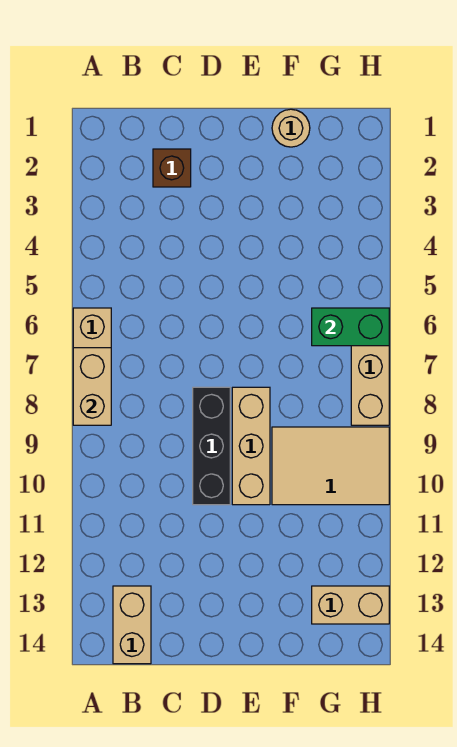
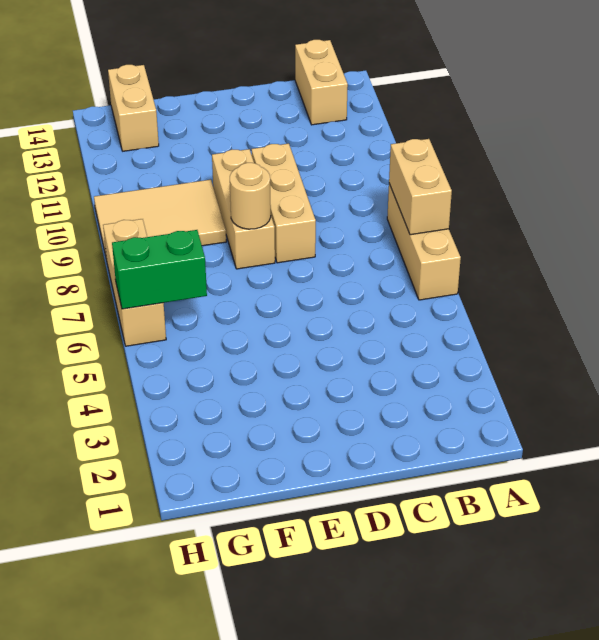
brown brick C2 level 1 -> none
black brick D8:D10 level 1 -> tan brick D8:D10 level 1
tan round brick F1 level 1 -> tan round brick E8 level 2
tan brick G13:H13 level 1 -> tan brick G13:G14 level 1

